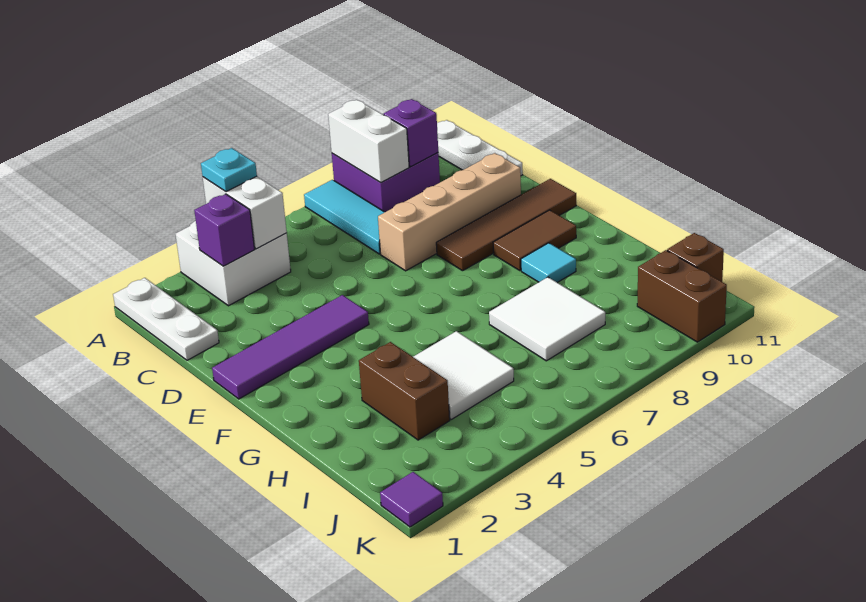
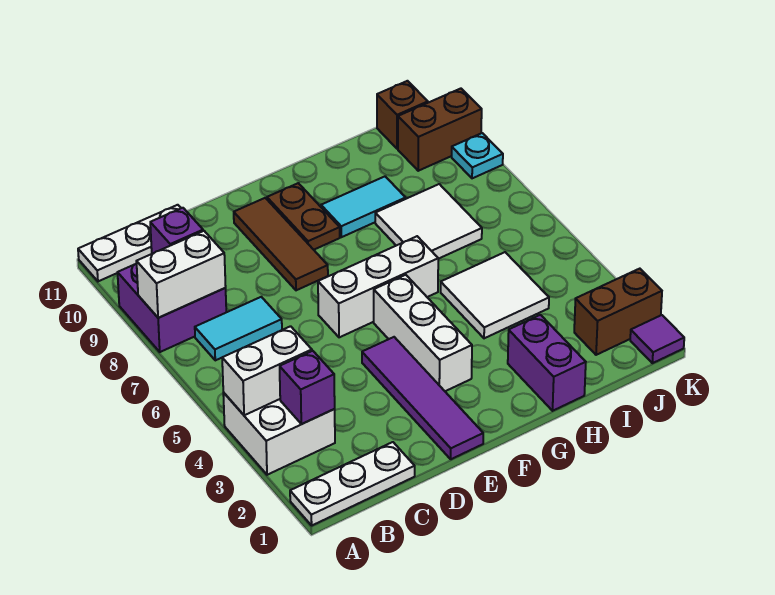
cyan plate A4 level 3 -> cyan plate K9 level 1
cyan tile A7:C7 level 1 -> cyan tile B7:C7 level 1
tan brick D7:D10 level 1 -> none
none -> white brick E6:G6 level 1
brown tile E8:E11 level 1 -> brown tile E8:E10 level 1
none -> white brick F3:F5 level 1
brown tile F9:F10 level 1 -> brown plate F9:F10 level 1
cyan tile G9 level 1 -> cyan tile G9:H9 level 1
none -> purple brick H1:H2 level 1
brown brick H3:I3 level 1 -> brown brick J2:K2 level 1

